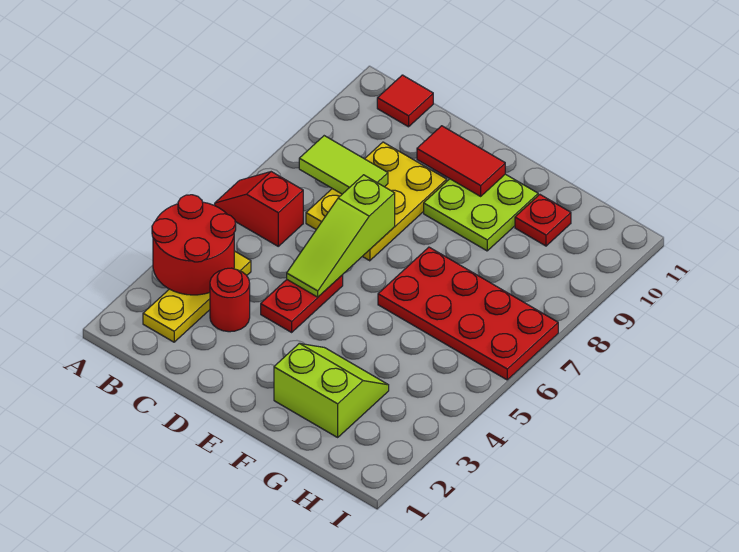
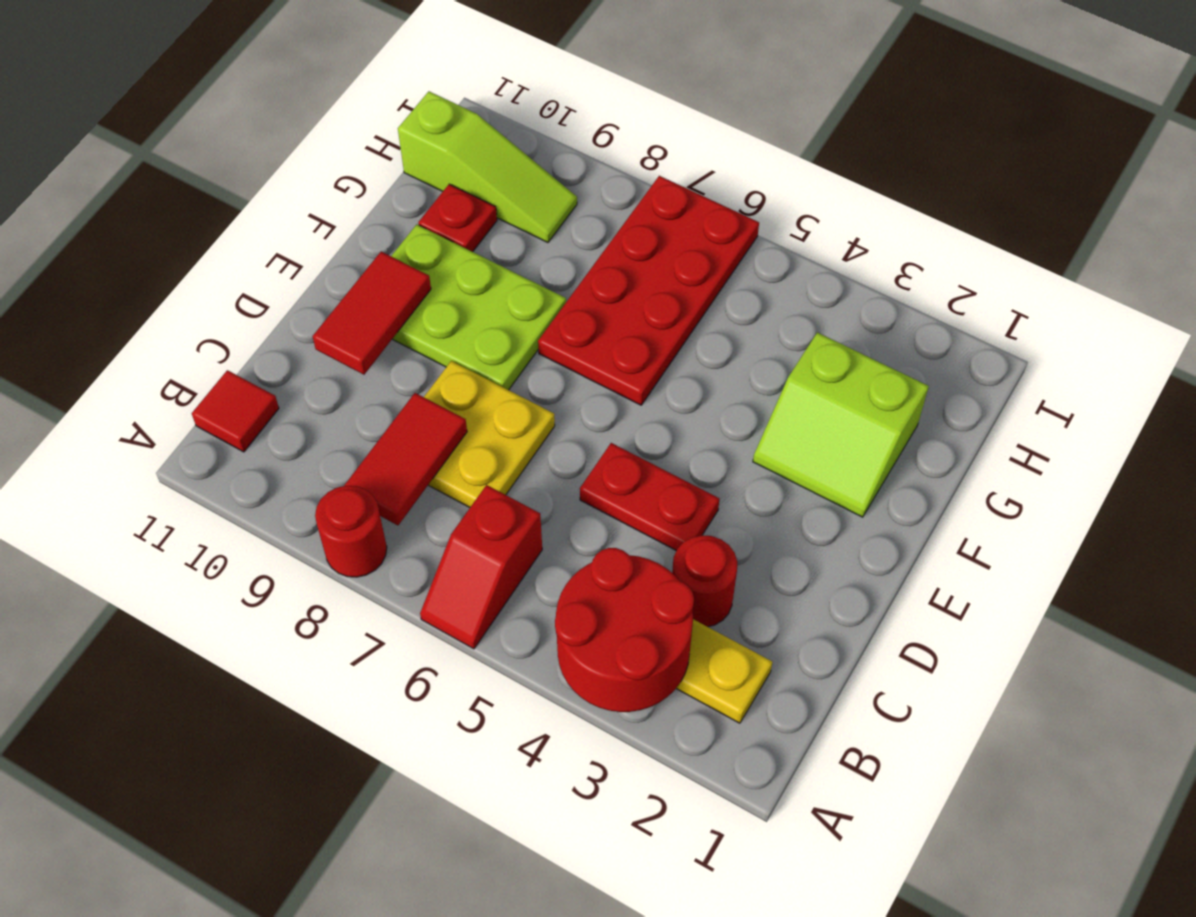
none -> red round brick A8 level 1
lime tile B8:C8 level 2 -> red tile B8:C8 level 2
yellow plate C7:D9 level 1 -> yellow plate C7:D8 level 1
lime slope D5:D7 level 2 top 7 -> lime slope H9:H11 level 1 top 11
lime plate E9:F10 level 1 -> lime plate E8:F10 level 1
lime slope F2:G3 level 1 top 2 -> lime slope F2:G3 level 1 top G

